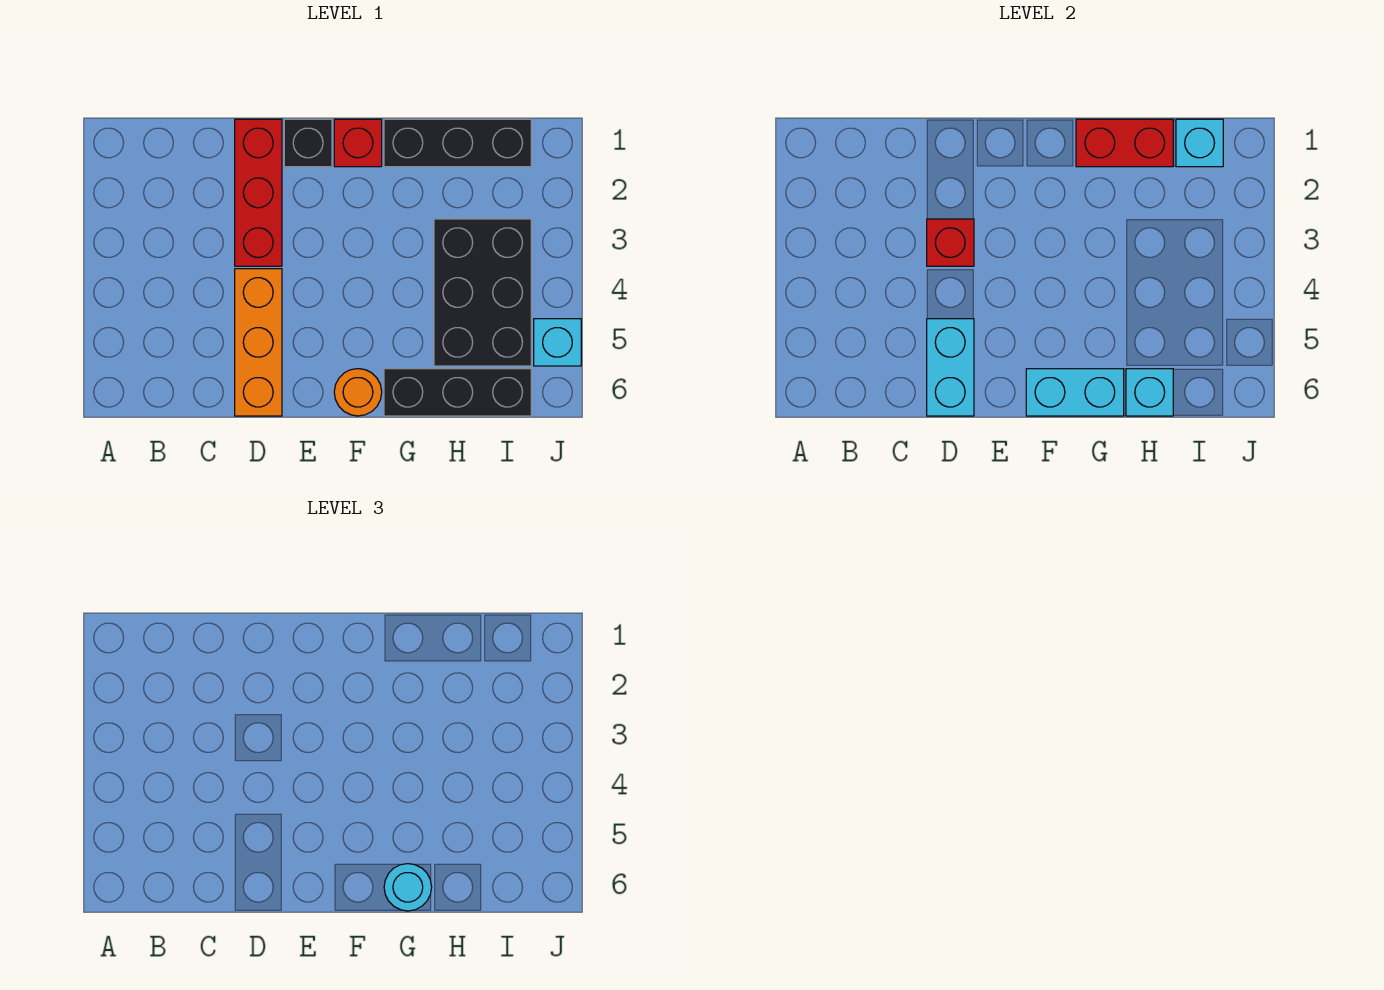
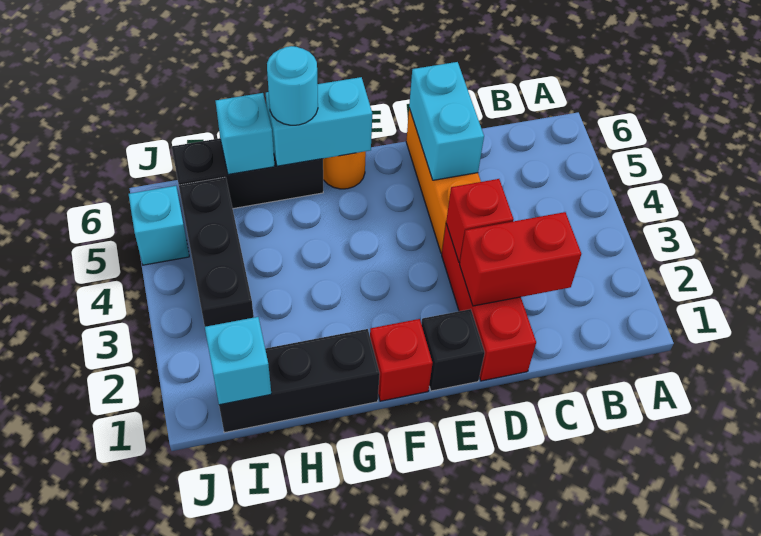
red brick G1:H1 level 2 -> red brick C2:D2 level 2
black brick H3:I5 level 1 -> black brick I3:I5 level 1

